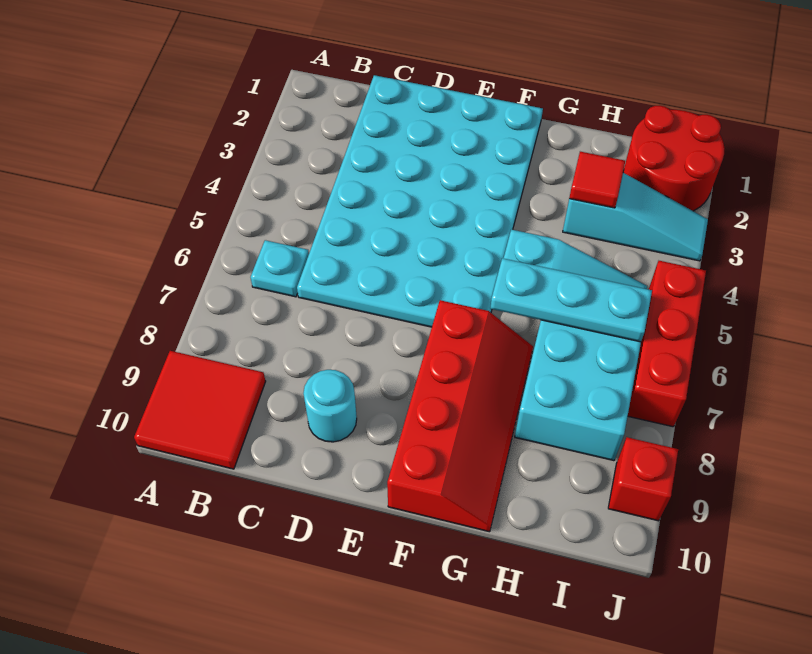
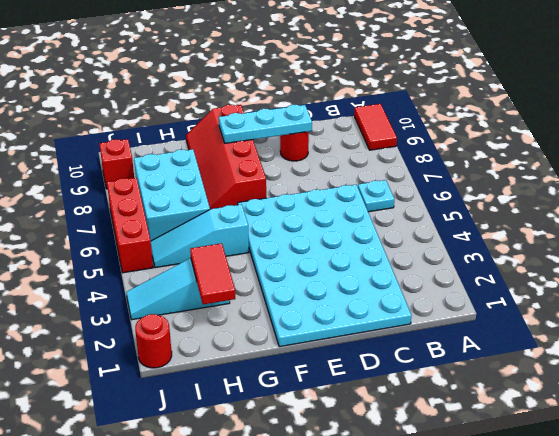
red tile A9:B10 level 1 -> red tile A9:A10 level 1
cyan round brick D9 level 1 -> red round brick D9 level 1
cyan plate G6:I6 level 2 -> cyan plate D9:F9 level 2
red tile H3 level 2 -> red tile H2:H3 level 2
red round brick I1:J2 level 1 -> red round brick J1 level 1

